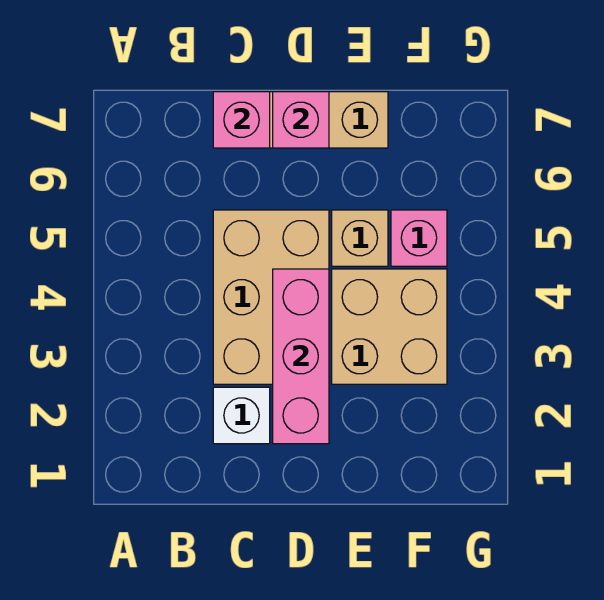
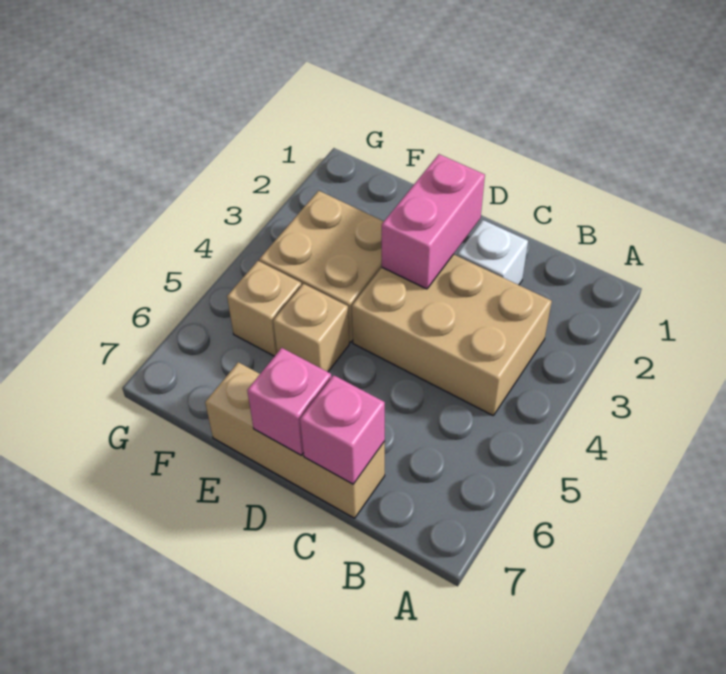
tan brick C3:D5 level 1 -> tan brick B3:D4 level 1
pink brick D2:D4 level 2 -> pink brick D2:D3 level 2
pink brick F5 level 1 -> tan brick F5 level 1

